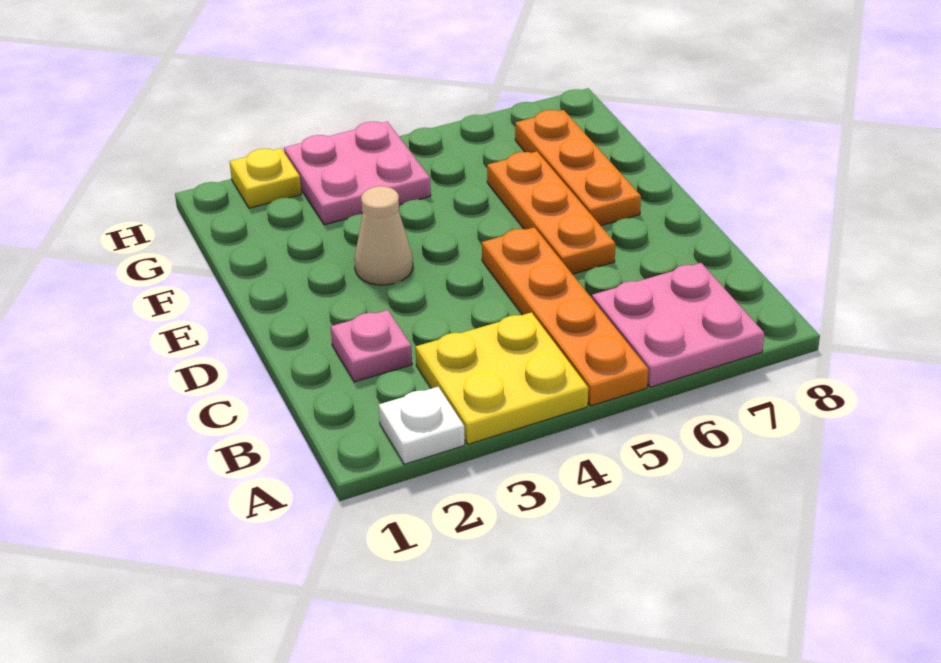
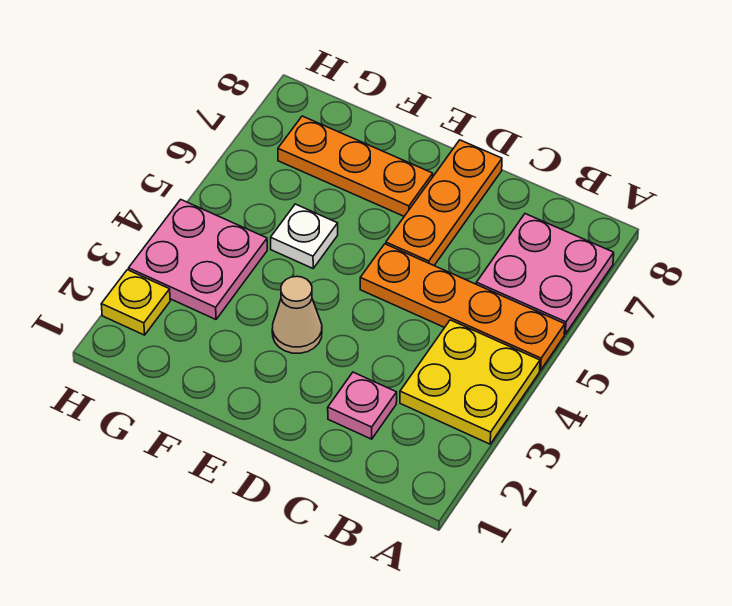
white plate A2 level 1 -> white plate F5 level 1
orange plate D6:F6 level 1 -> orange plate D6:D8 level 1

